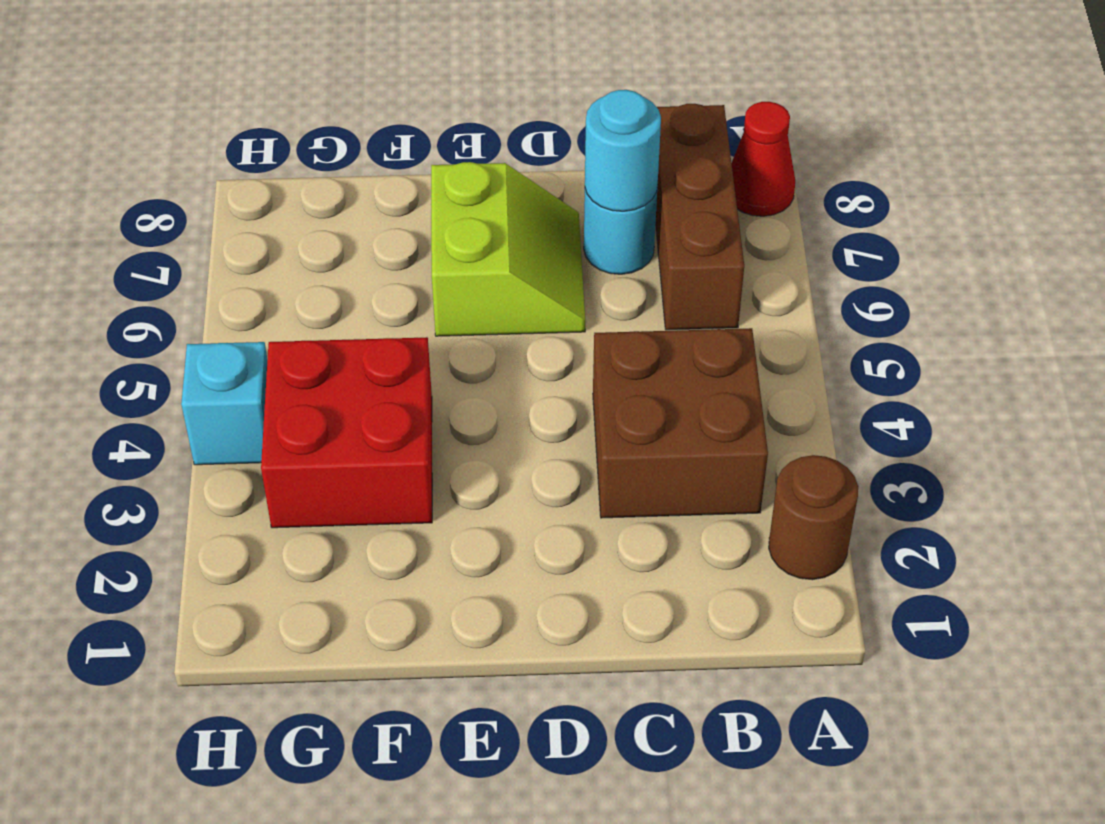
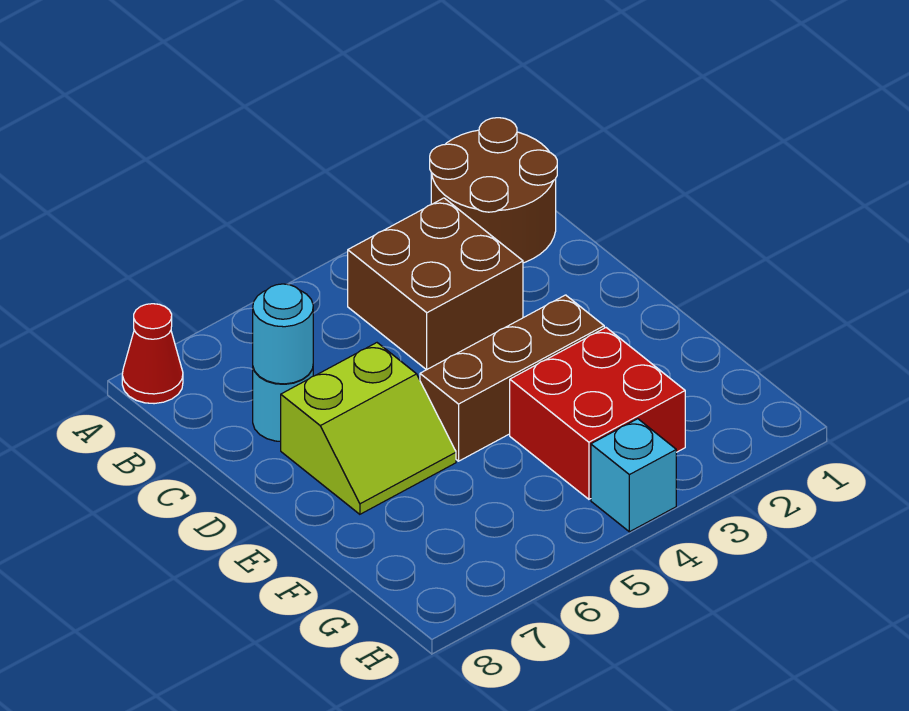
brown round brick A2 level 1 -> brown round brick A1:B2 level 1
brown brick B6:B8 level 1 -> brown brick E3:E5 level 1
lime slope D6:E7 level 1 top E -> lime slope D6:E7 level 1 top D

